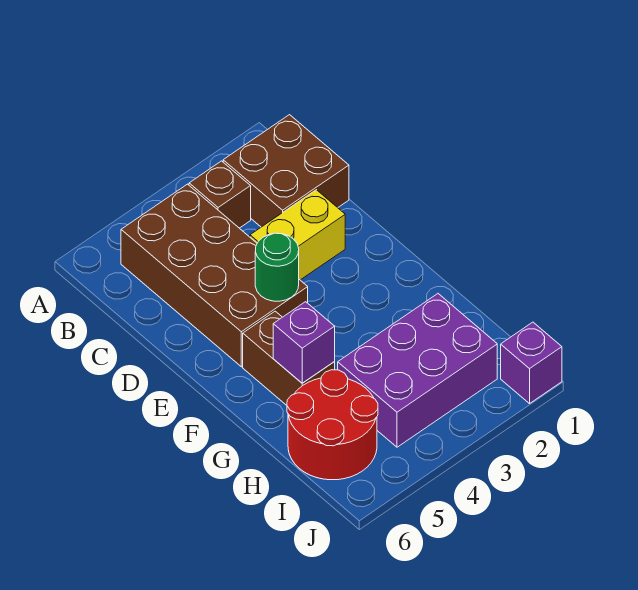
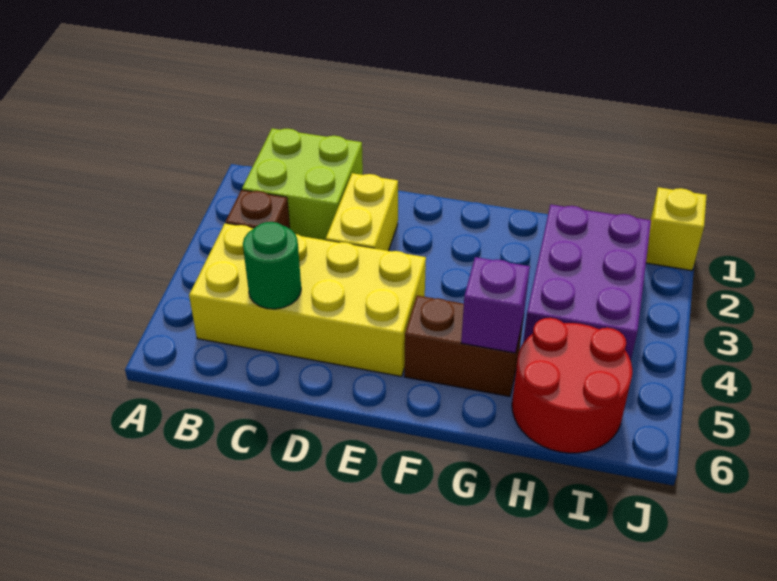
brown brick B1:C2 level 1 -> lime brick B1:C2 level 1
brown brick B4:E5 level 1 -> yellow brick B4:E5 level 1
green round brick E4 level 2 -> green round brick C5 level 2
purple brick J1 level 1 -> yellow brick J1 level 1

